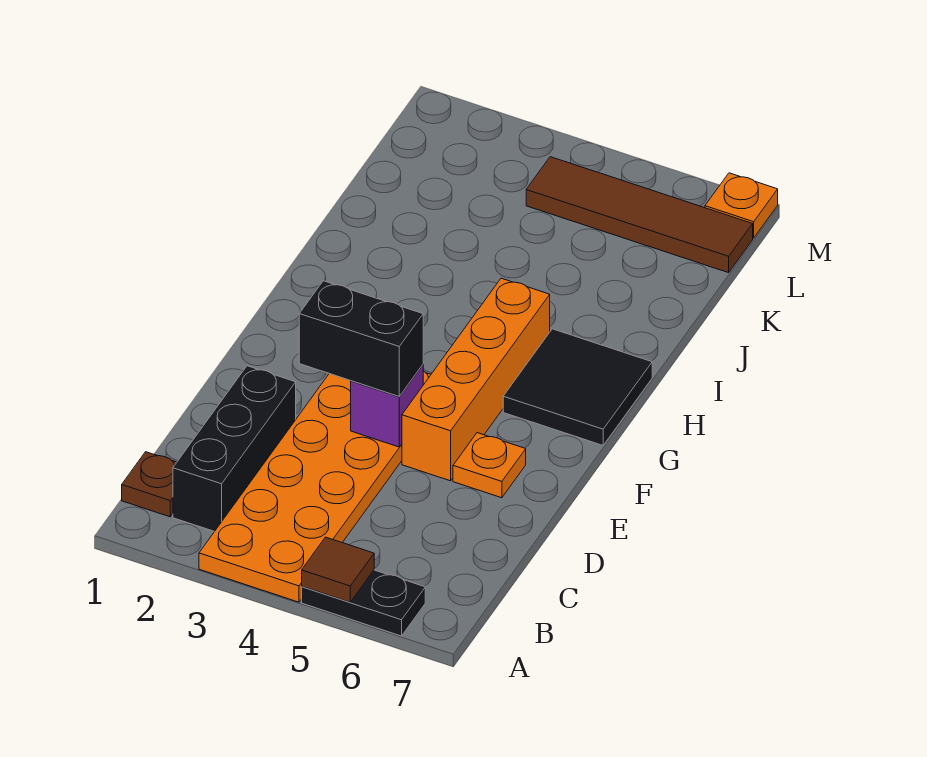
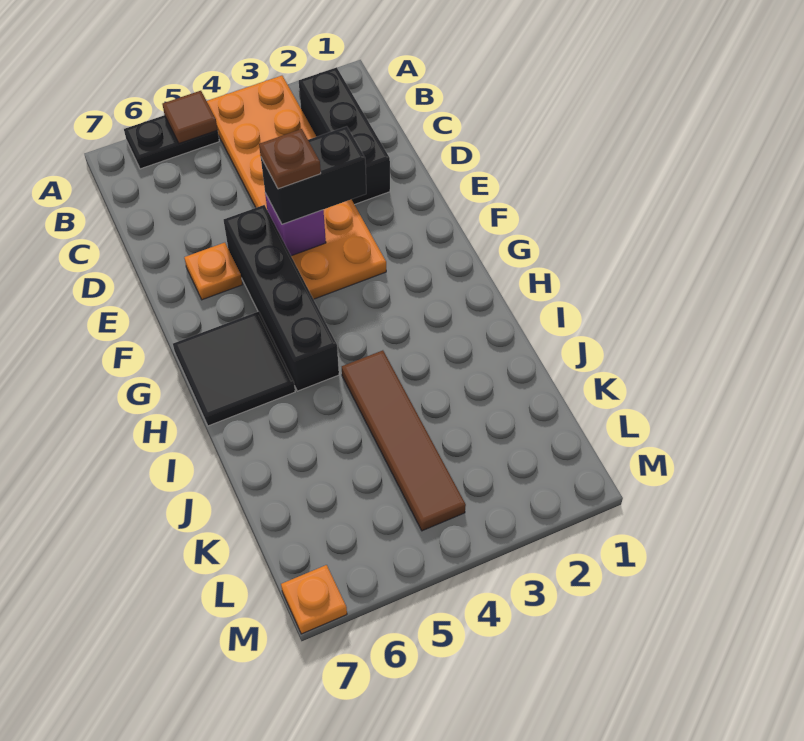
brown plate B1 level 1 -> brown plate E4 level 4
orange brick E5:H5 level 1 -> black brick E5:H5 level 1
brown tile L4:L7 level 1 -> brown tile I4:L4 level 1

